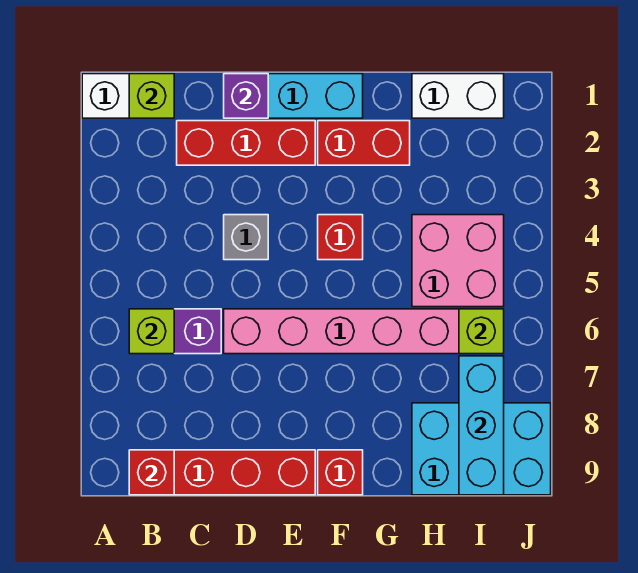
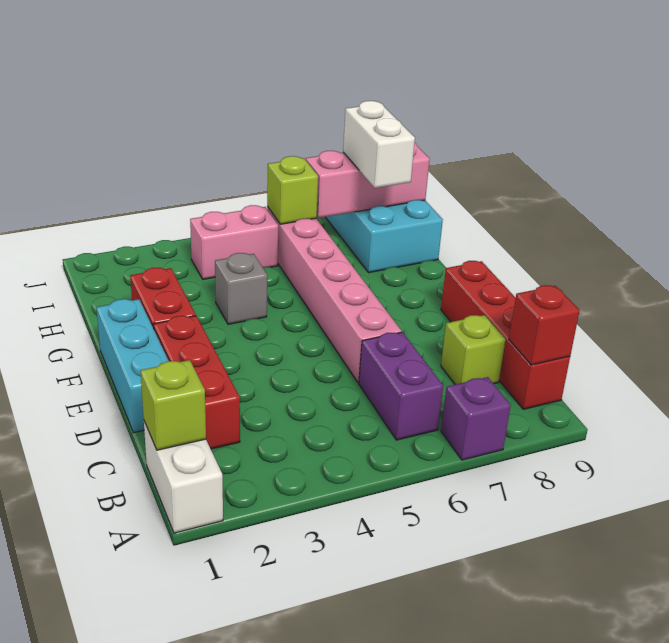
lime brick B6 level 2 -> lime brick C8 level 1
purple brick D1 level 2 -> purple brick A7 level 1
grey brick D4 level 1 -> grey brick G4 level 1
red brick F4 level 1 -> none
red brick F9 level 1 -> none
white brick H1:I1 level 1 -> white brick H8:I8 level 3
pink brick H4:I5 level 1 -> pink brick I4:I5 level 1
cyan brick I7:I9 level 2 -> pink brick I7:I9 level 2

